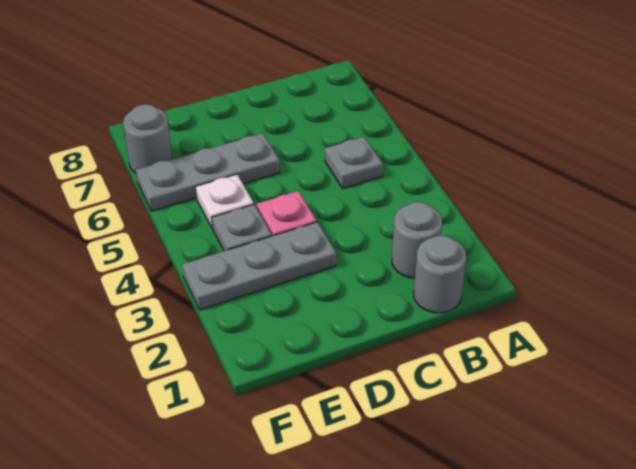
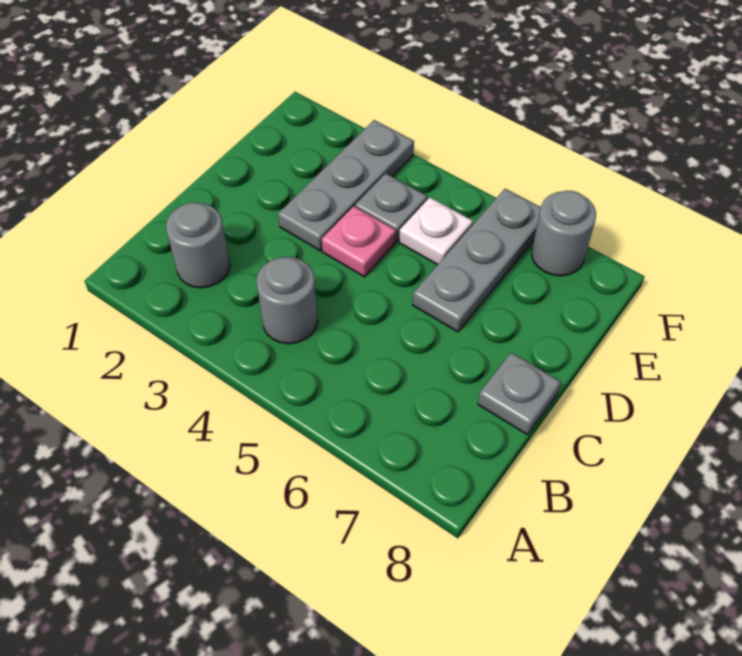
grey round brick B1 level 1 -> grey round brick B4 level 1
grey plate B5 level 1 -> grey plate C8 level 1

